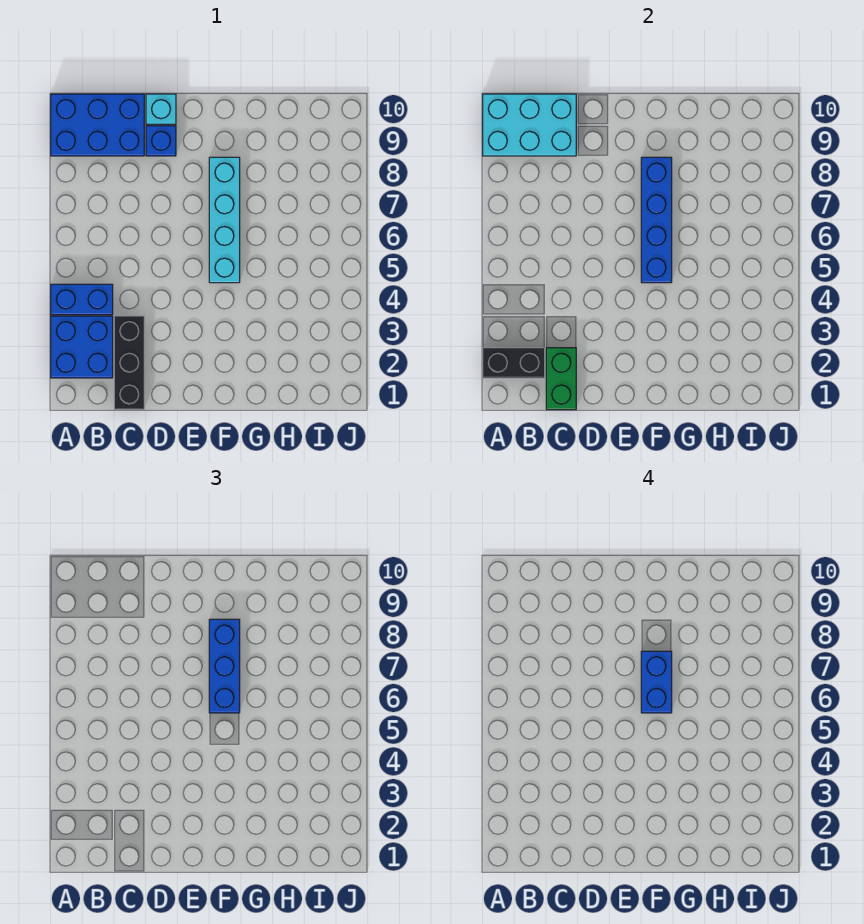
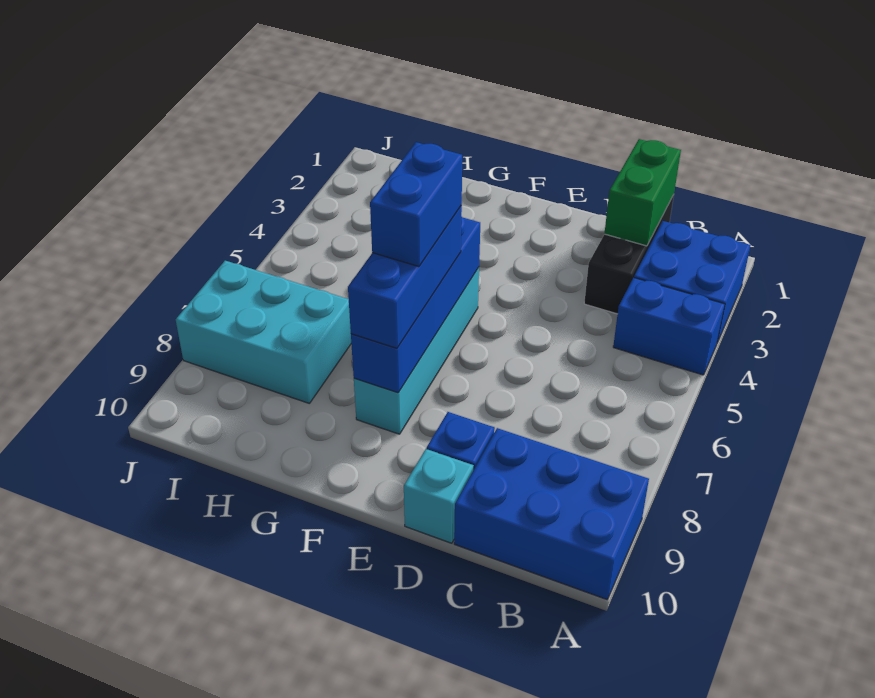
black brick A2:B2 level 2 -> none
cyan brick A9:C10 level 2 -> cyan brick H7:J8 level 1

